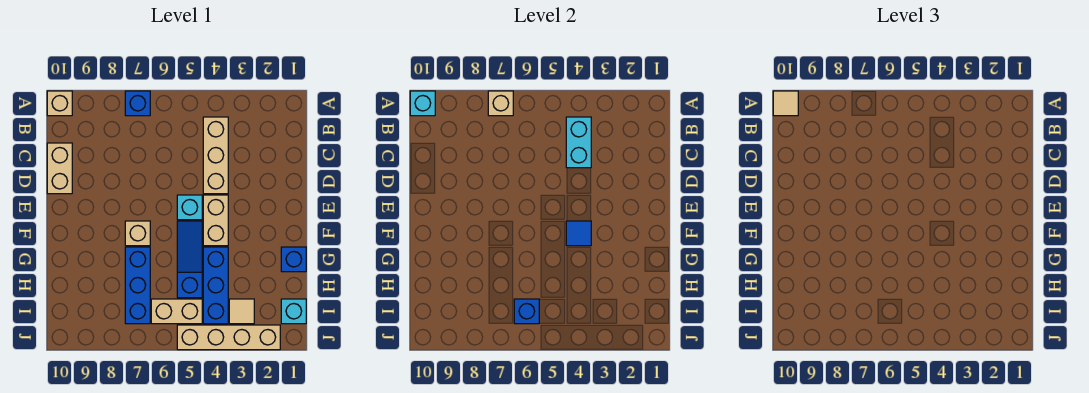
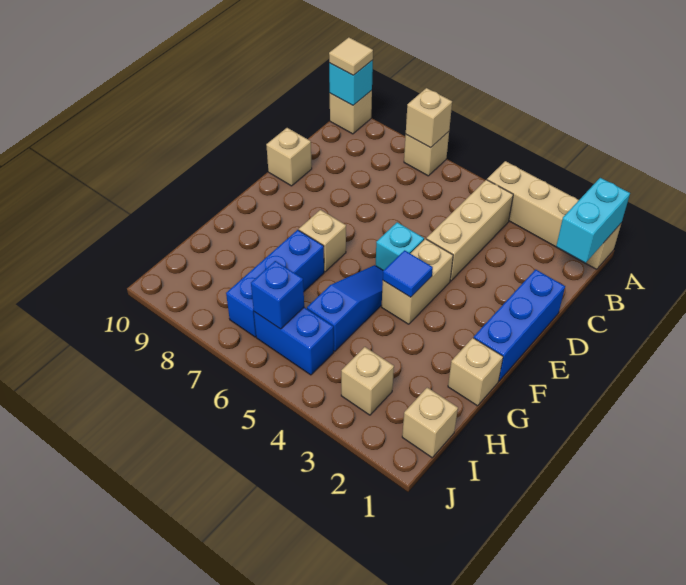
blue brick A7 level 1 -> tan brick A7 level 1
cyan brick B4:C4 level 2 -> cyan brick A1:B1 level 2
tan brick C10:D10 level 1 -> tan brick D10 level 1
blue brick G1 level 1 -> tan brick G1 level 1
blue brick G4:I4 level 1 -> blue brick D1:F1 level 1
cyan brick I1 level 1 -> tan brick I1 level 1
tan tile I3 level 1 -> tan brick I3 level 1
tan brick I5:I6 level 1 -> blue brick I5:I6 level 1
tan brick J2:J5 level 1 -> tan brick A1:A4 level 1

